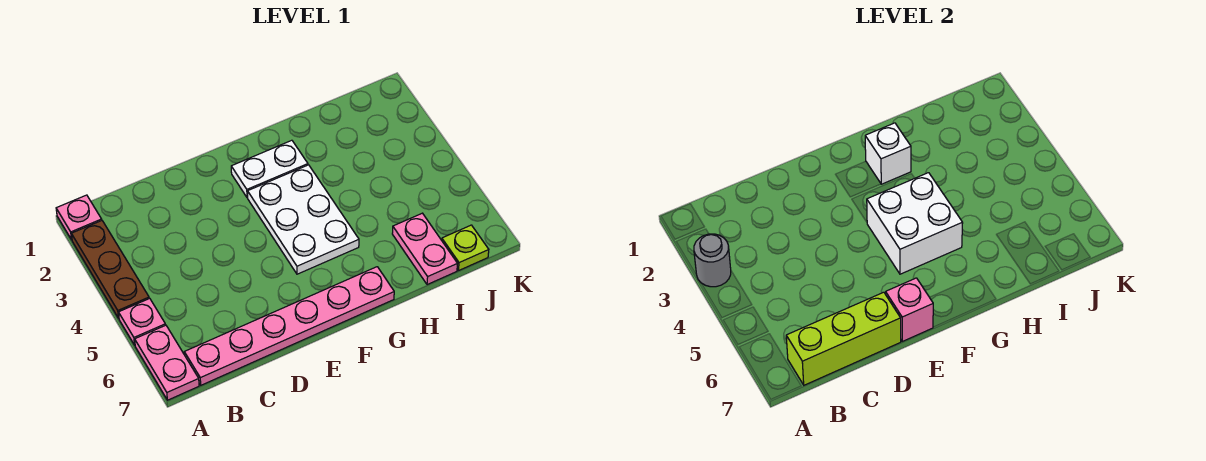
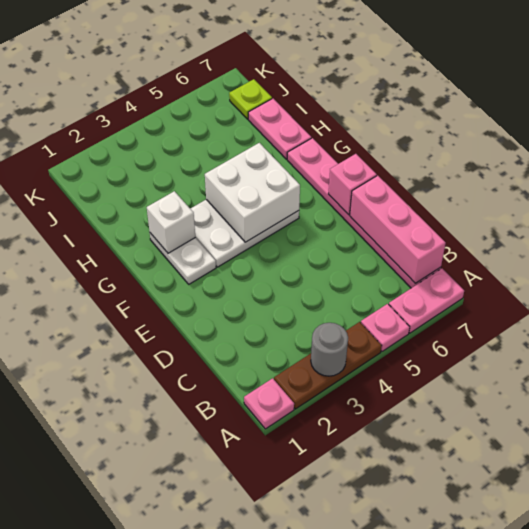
lime brick B7:D7 level 2 -> pink brick B7:D7 level 2
pink plate I6:I7 level 1 -> pink plate H7:I7 level 1

